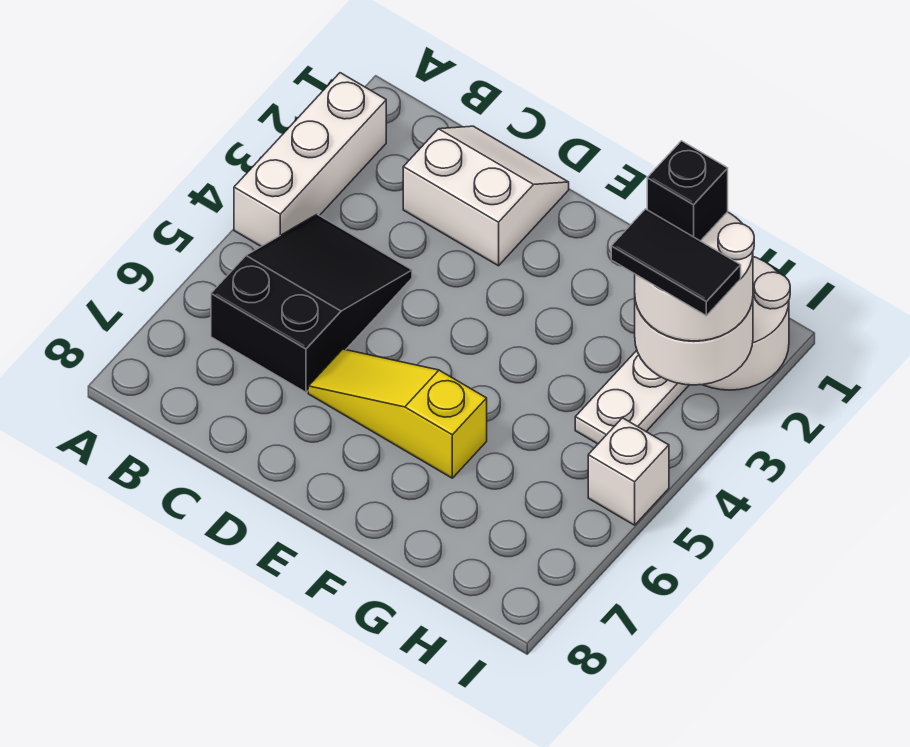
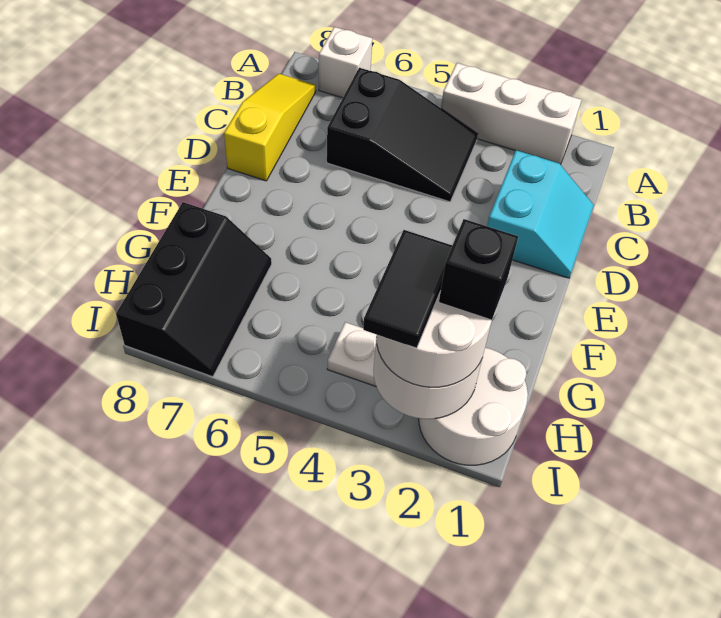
white slope C1:D2 level 1 top 2 -> cyan slope C1:D2 level 1 top 2
yellow slope D6:F6 level 1 top F -> yellow slope B8:D8 level 1 top D
none -> black slope G7:I8 level 1 top 8
white brick I5 level 1 -> white brick A7 level 1

